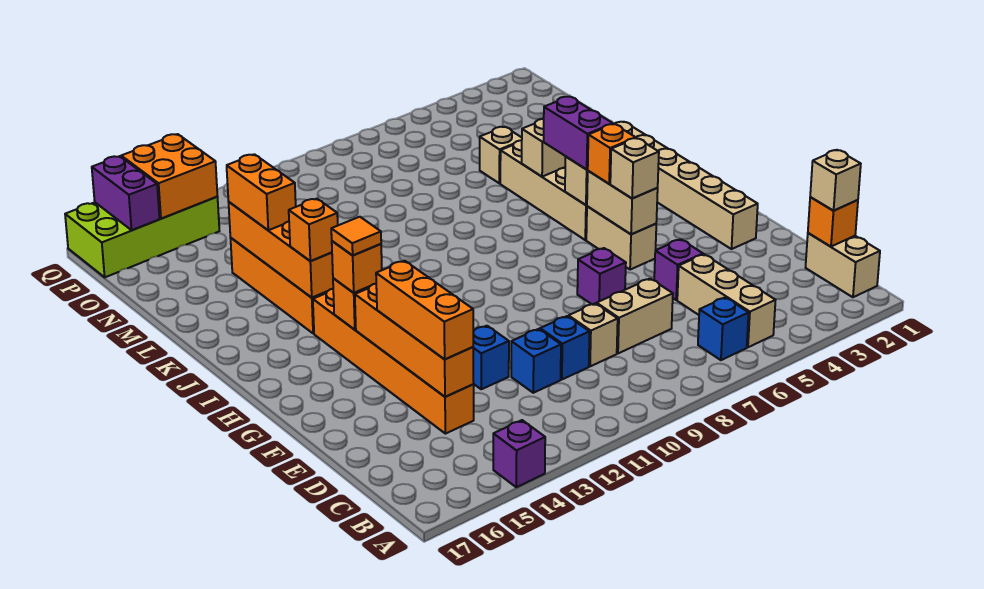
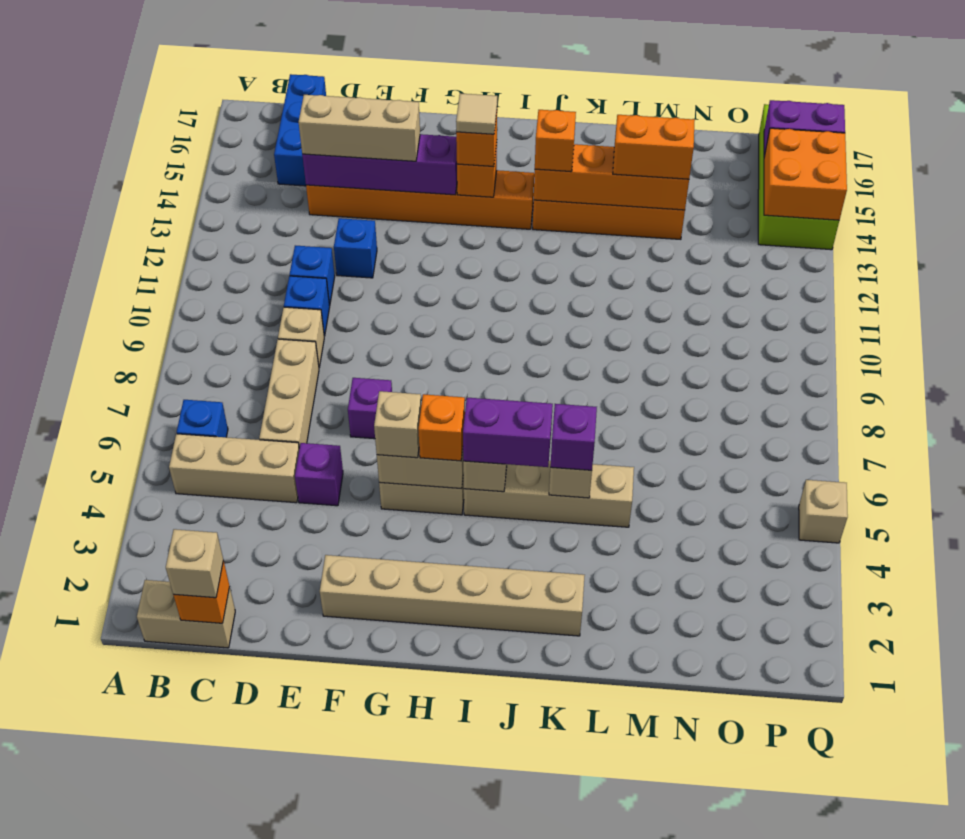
purple brick A14 level 1 -> purple brick K5 level 3
none -> blue brick C15:C17 level 1
tan brick D7:D8 level 1 -> tan brick D6:D8 level 1
orange brick D14:G14 level 2 -> purple brick D14:G14 level 2
orange brick D14:F14 level 3 -> tan brick D14:F14 level 3
orange tile H14 level 4 -> tan tile H14 level 4
tan brick M5 level 1 -> tan brick Q5 level 1

